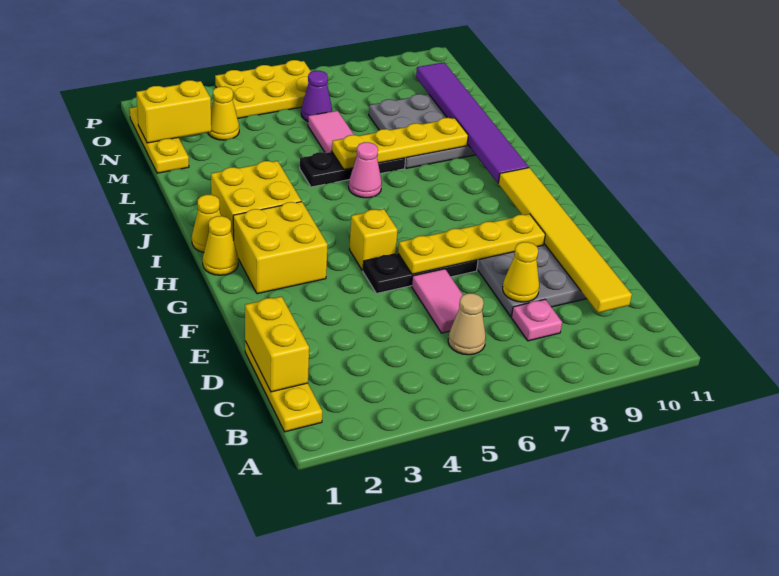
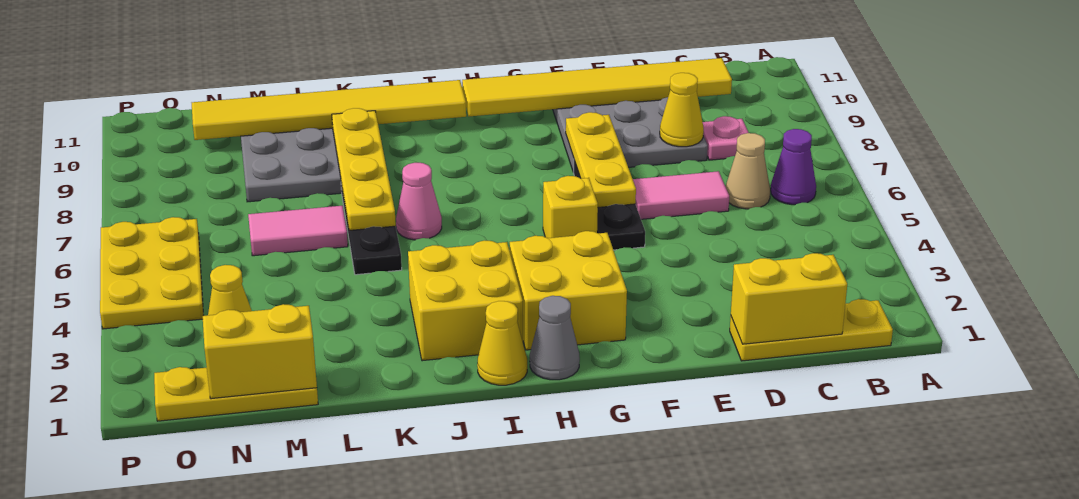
yellow plate F6:F9 level 2 -> yellow plate F6:F8 level 2
yellow cone H1 level 1 -> grey cone H1 level 1
purple tile I10:N10 level 2 -> yellow tile I10:N10 level 2
yellow brick N1:N2 level 2 -> yellow brick M1:N1 level 2
purple cone N6 level 1 -> purple cone B6 level 1

